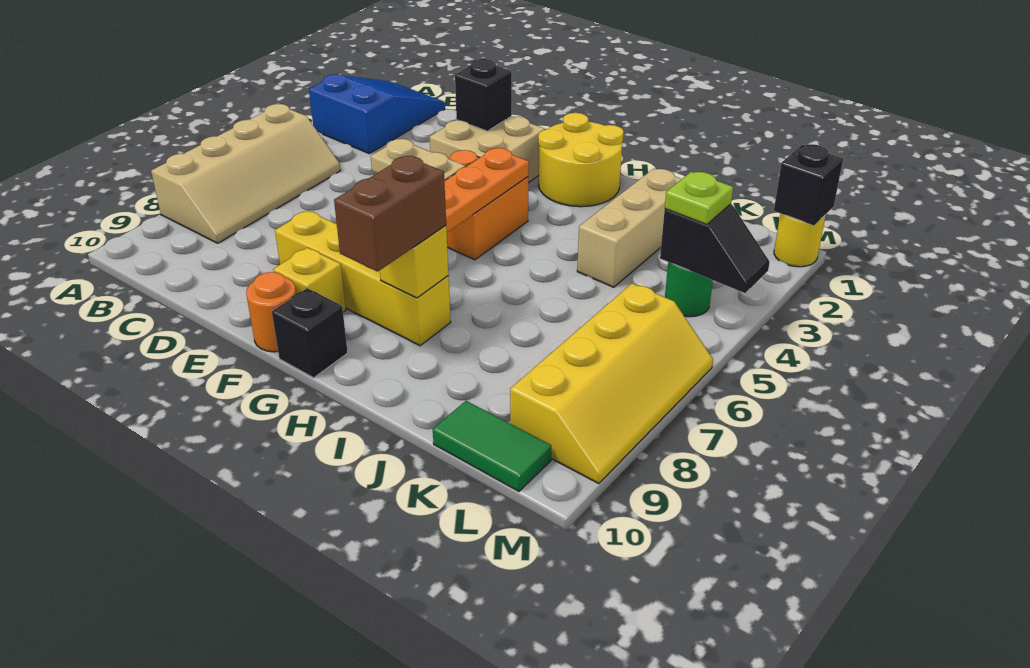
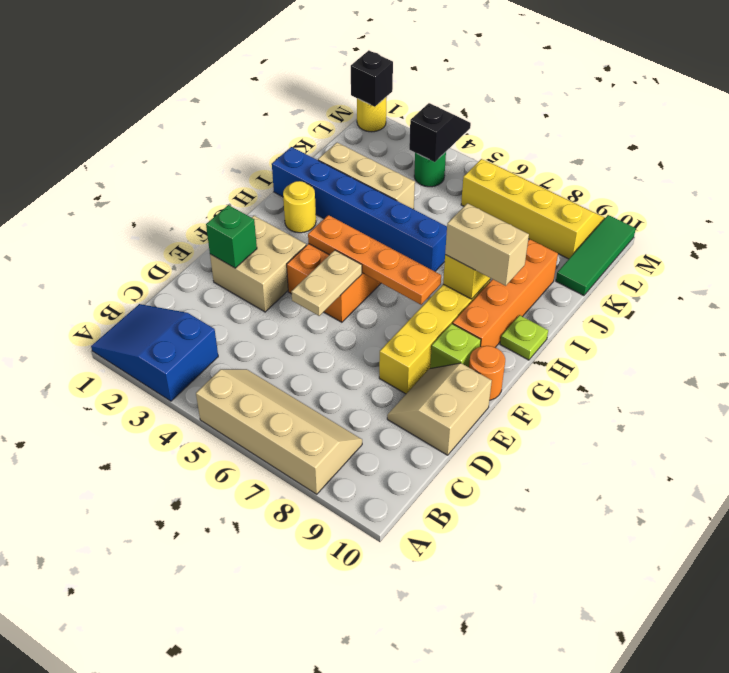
none -> tan slope D9:E10 level 1 top 10
black brick E2 level 2 -> green brick E2 level 2
yellow brick F9 level 1 -> lime brick F9 level 1
yellow round brick G1:H2 level 1 -> yellow round brick H2 level 1
none -> orange brick G9:J9 level 1
black brick G10 level 1 -> none
brown brick H8:H9 level 3 -> tan brick H8:H9 level 3
none -> blue brick I1:I6 level 1
green tile K10:L10 level 1 -> green tile K10:M10 level 1
lime plate L4 level 3 -> lime plate H10 level 1

